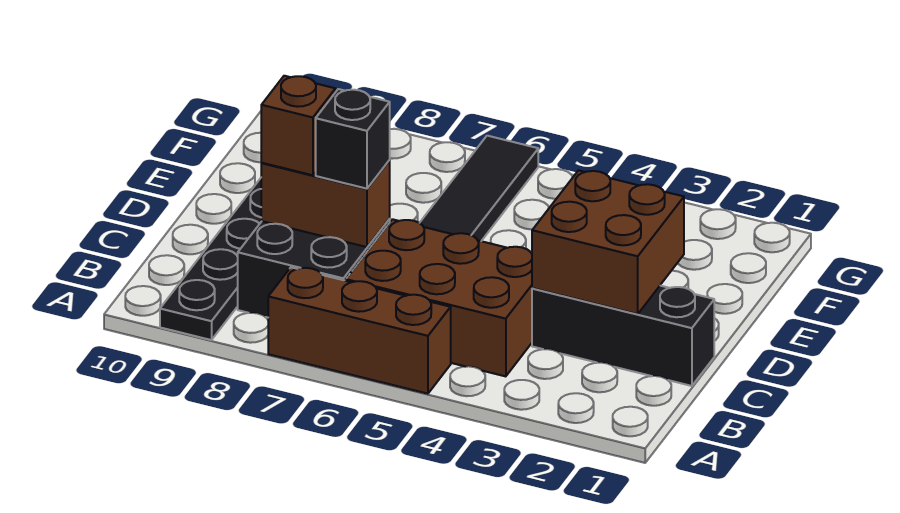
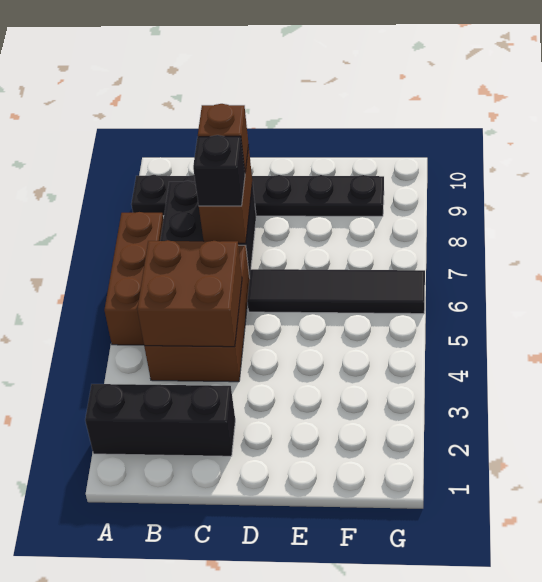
black brick C1:C3 level 1 -> black brick A2:C2 level 1
brown brick C2:D3 level 2 -> brown brick B4:C5 level 2

